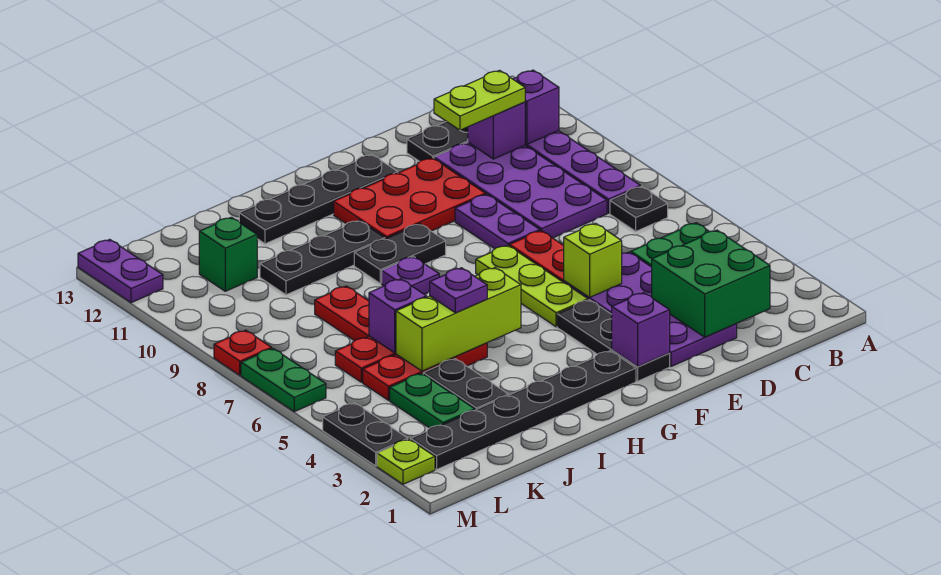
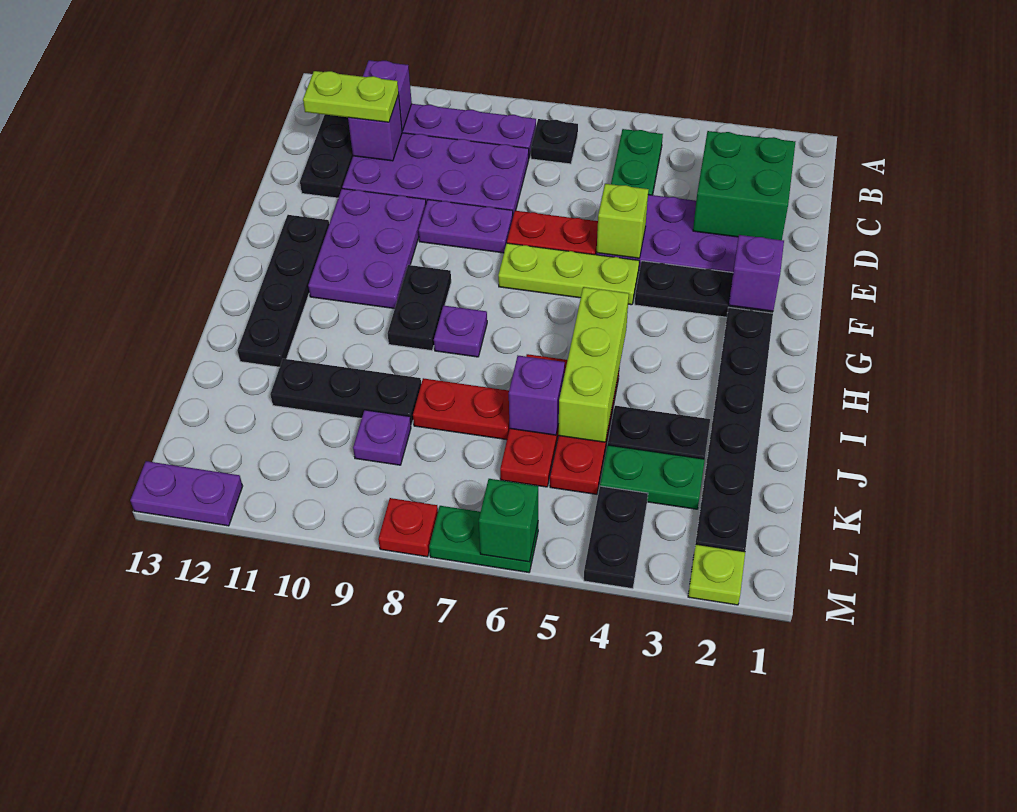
lime plate C11:D11 level 3 -> lime plate C11:C12 level 3
red plate E10:G11 level 1 -> purple plate E10:G11 level 1
black plate H10:J10 level 1 -> black plate J9:J11 level 1
purple plate I5 level 3 -> purple plate K9 level 1
green brick K11 level 1 -> green brick M6 level 2
black plate M3:M4 level 1 -> black plate L4:M4 level 1

